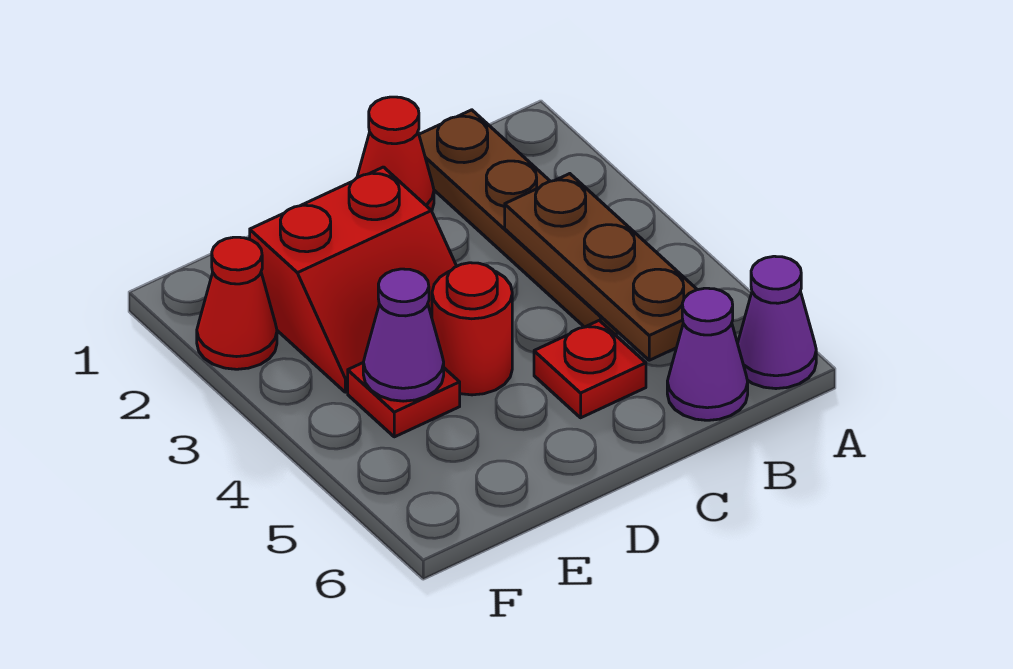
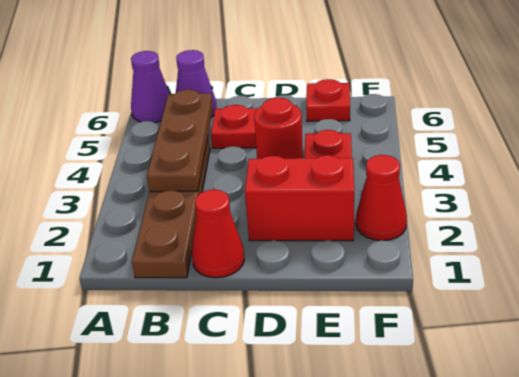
purple cone E4 level 2 -> none
none -> red plate E6 level 1

